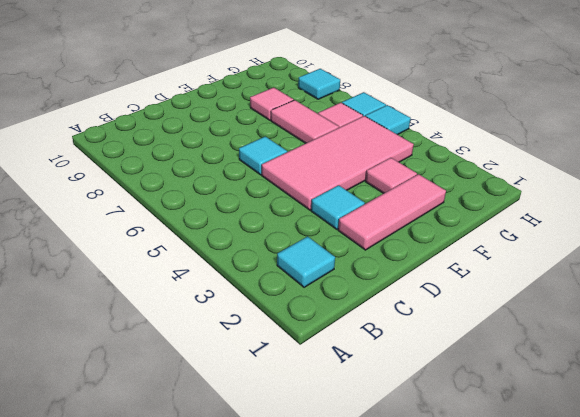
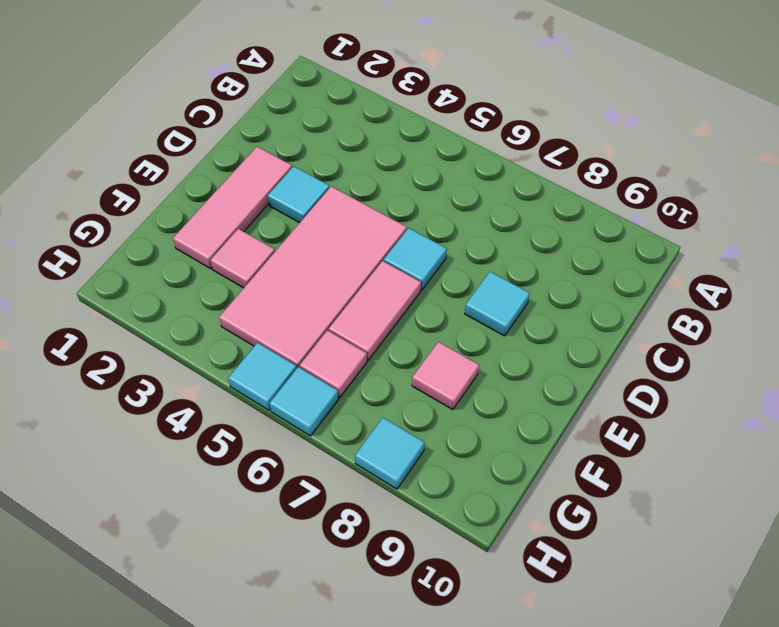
cyan tile B2 level 1 -> cyan tile D8 level 1
pink tile F6:F7 level 1 -> pink tile E6:F6 level 1

